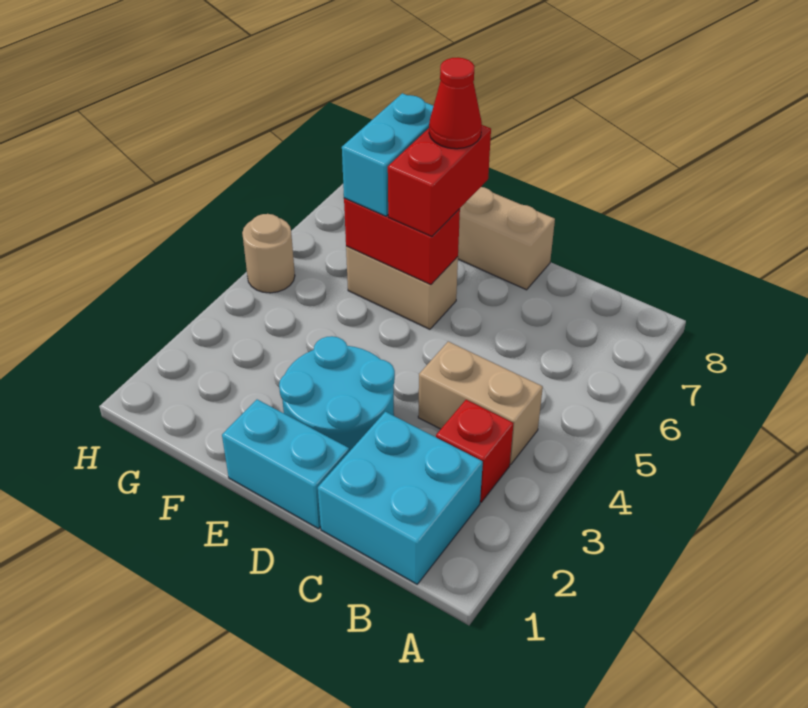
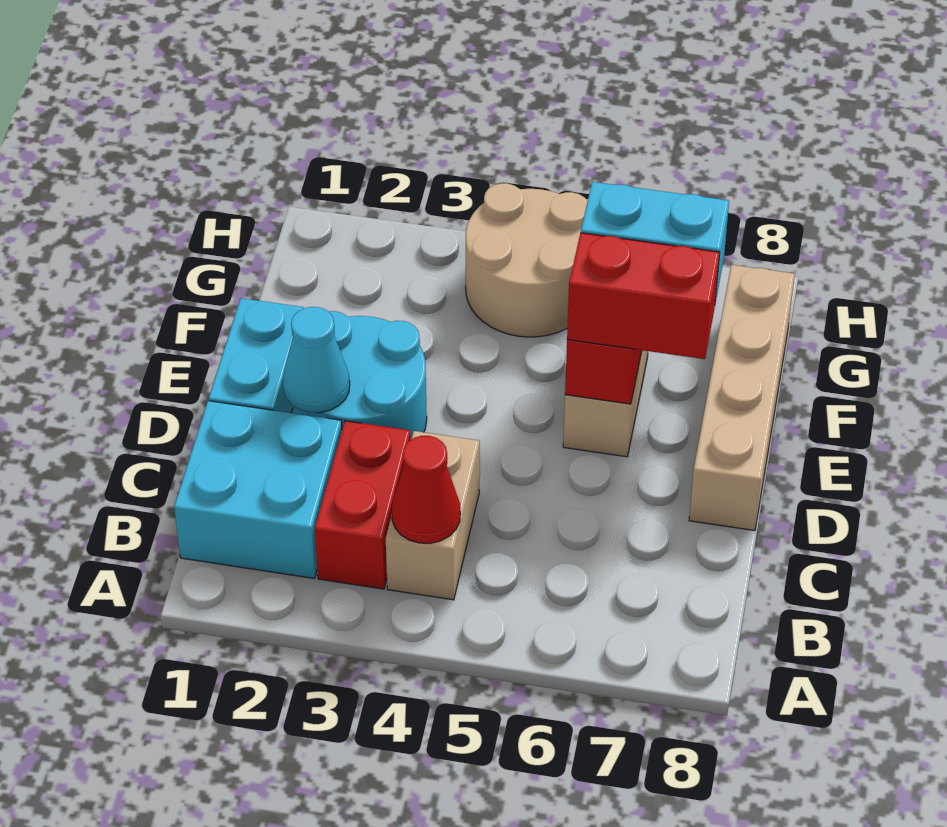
red brick B3 level 1 -> red brick B3:C3 level 1
none -> cyan cone D2 level 2
red cone E7 level 4 -> red cone B4 level 2
tan round brick H5 level 1 -> tan round brick G4:H5 level 1

